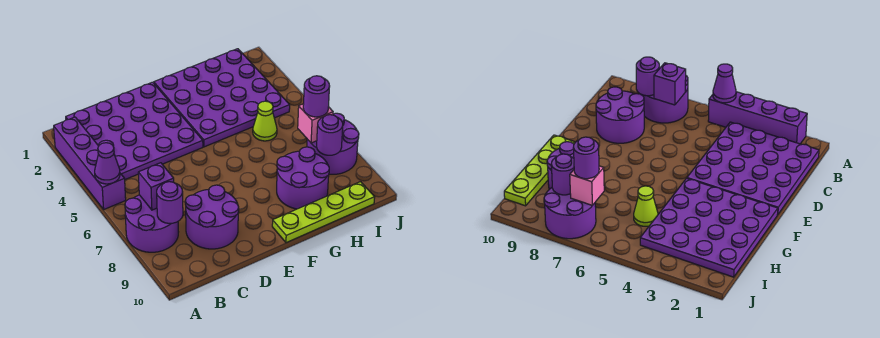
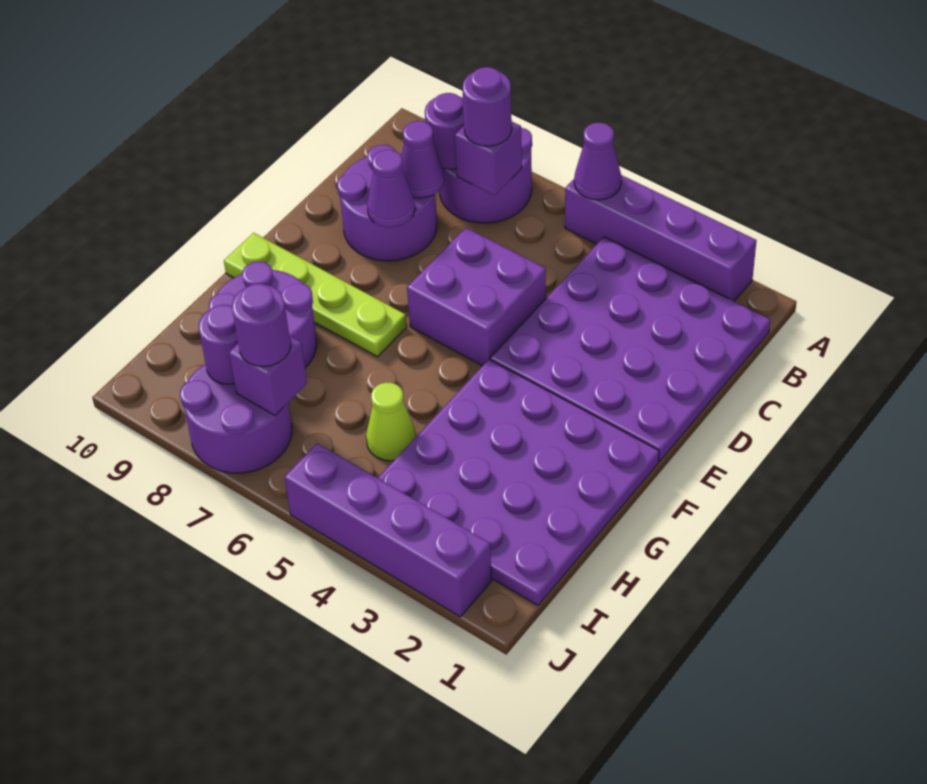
none -> purple round brick B7 level 3
none -> purple cone C8 level 2
none -> purple brick D5:E6 level 1
none -> purple cone D8 level 2
lime plate F10:I10 level 1 -> lime plate F7:F10 level 1
pink brick I7 level 2 -> purple brick I7 level 2
none -> purple brick J2:J5 level 1

